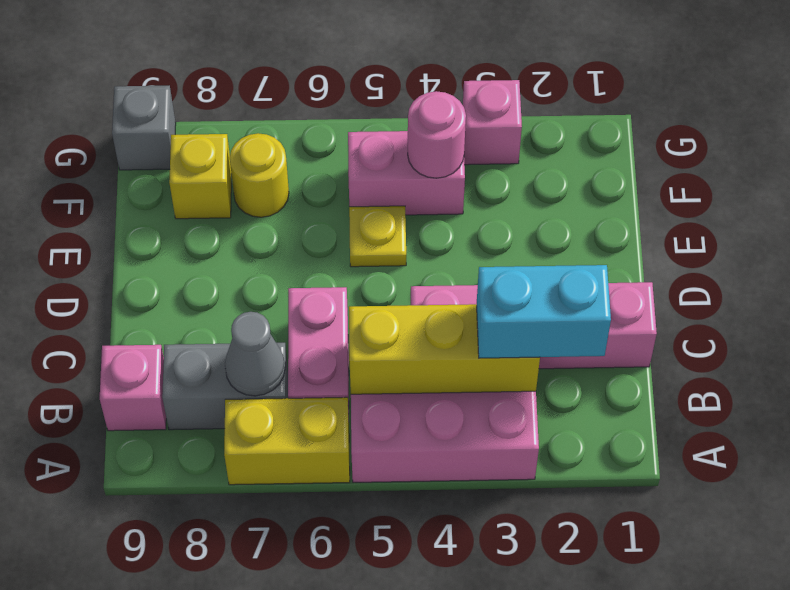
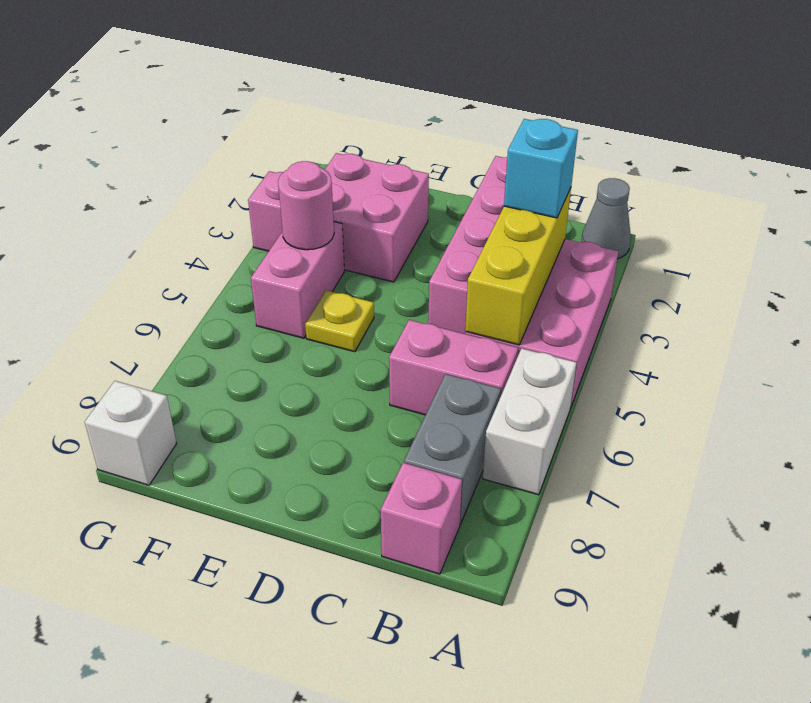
yellow brick A6:A7 level 1 -> white brick A6:A7 level 1
cyan brick B2:B3 level 3 -> cyan brick B3 level 3
grey cone B7 level 2 -> grey cone A1 level 1
none -> pink brick E2:F3 level 1
yellow round brick F7 level 1 -> none
yellow brick F8 level 1 -> none
grey brick G9 level 1 -> white brick G9 level 1

